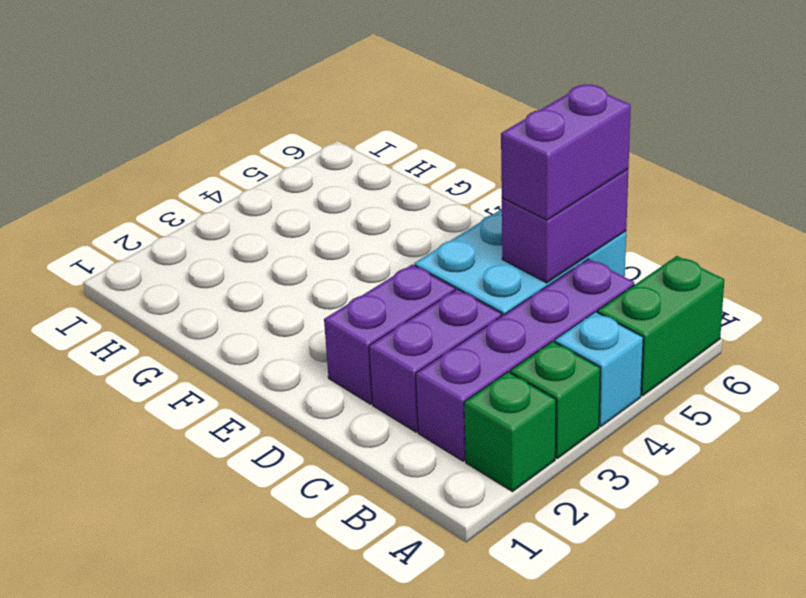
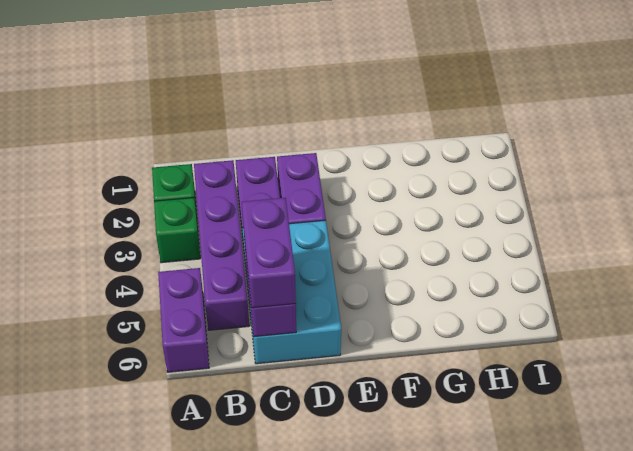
cyan brick A4 level 1 -> none
green brick A5:A6 level 1 -> purple brick A5:A6 level 1

